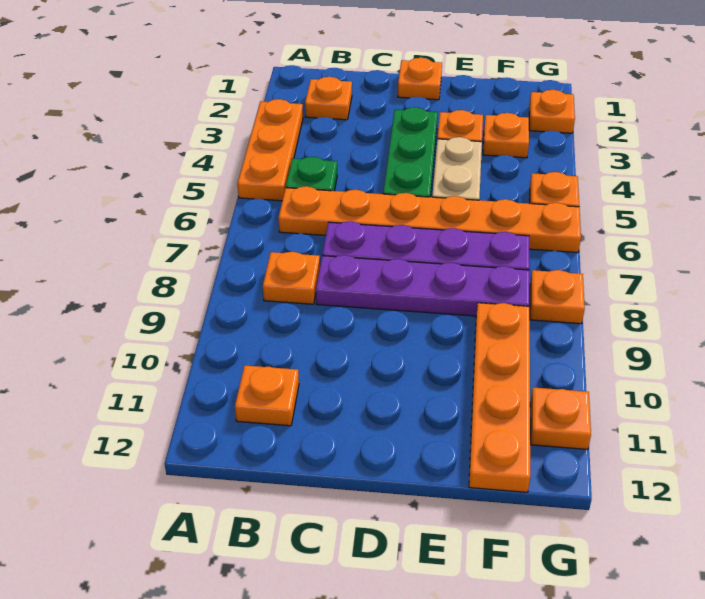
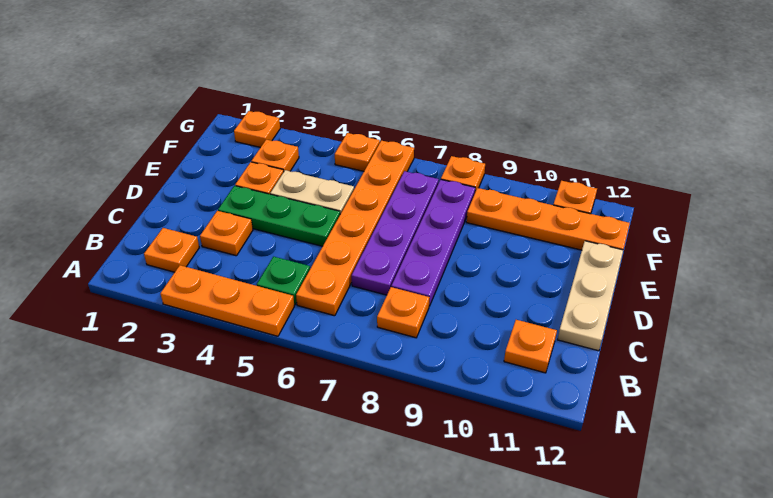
none -> tan plate C12:E12 level 1
orange plate D1 level 1 -> orange plate C3 level 1

